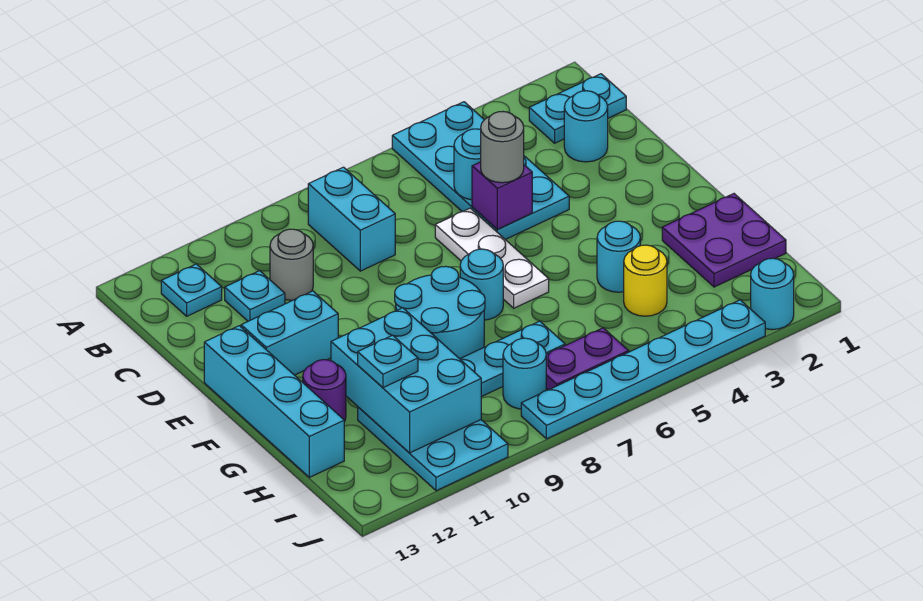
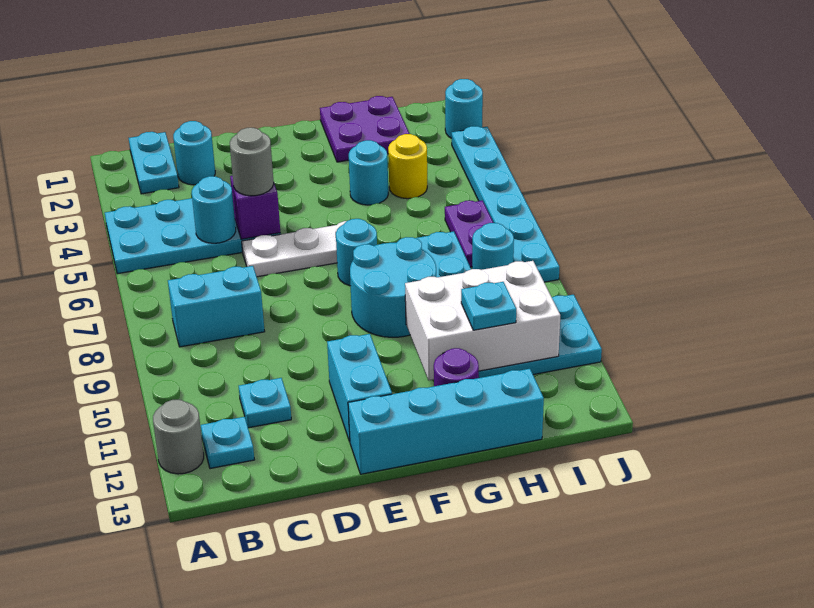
grey round brick C10 level 1 -> grey round brick A12 level 1
cyan brick G10:I11 level 2 -> white brick G10:I11 level 2

